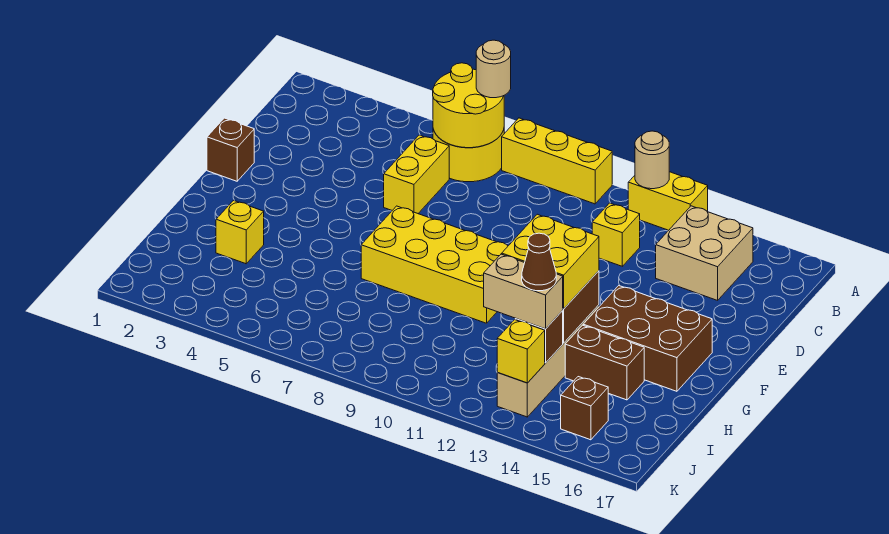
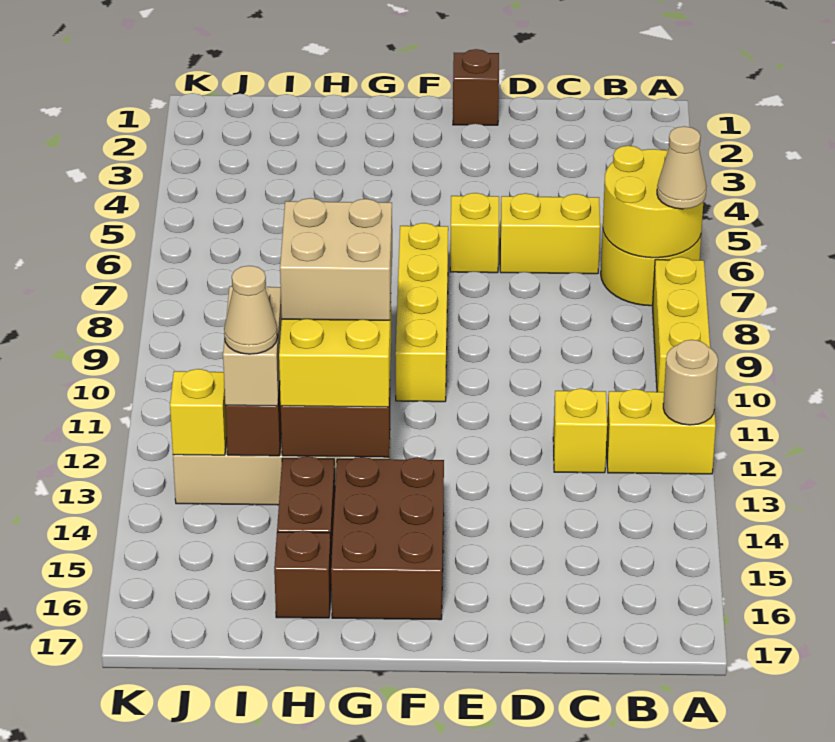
tan round brick A7 level 3 -> tan cone A7 level 3
yellow brick A12:A13 level 1 -> yellow brick A12:B12 level 1
tan brick B14:C15 level 1 -> tan brick G11:H12 level 4
yellow brick F7:G10 level 1 -> yellow brick F7:F10 level 1
yellow brick H3 level 1 -> yellow brick E6 level 1
brown cone I13 level 4 -> tan cone I13 level 4
brown brick J15 level 1 -> brown brick H16 level 1

